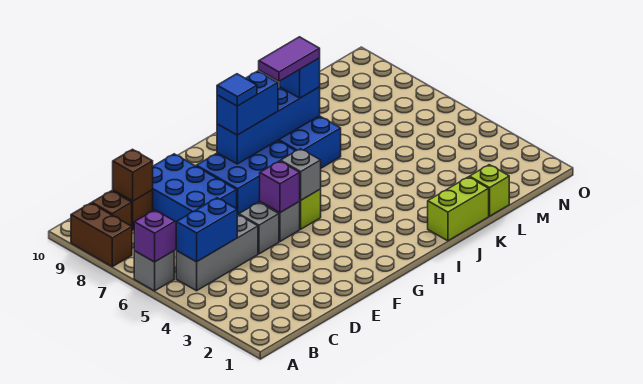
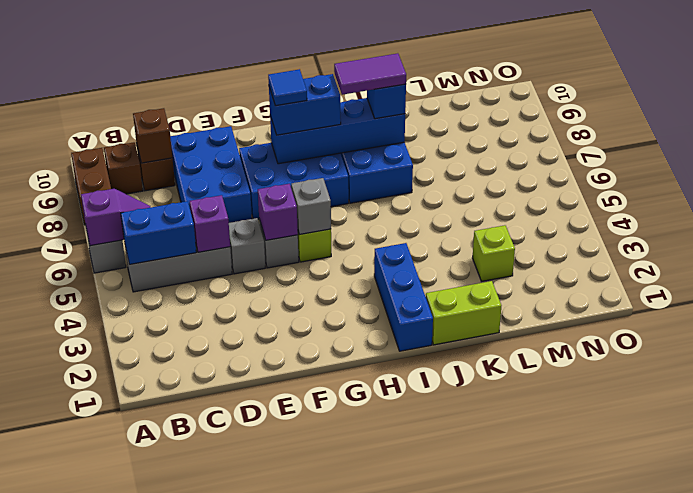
none -> purple brick D5 level 2
none -> blue brick I1:I3 level 1
lime brick L1 level 1 -> lime brick L3 level 1

